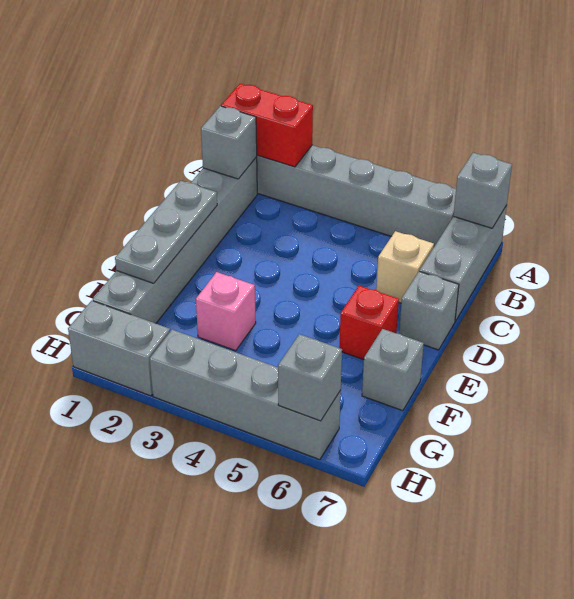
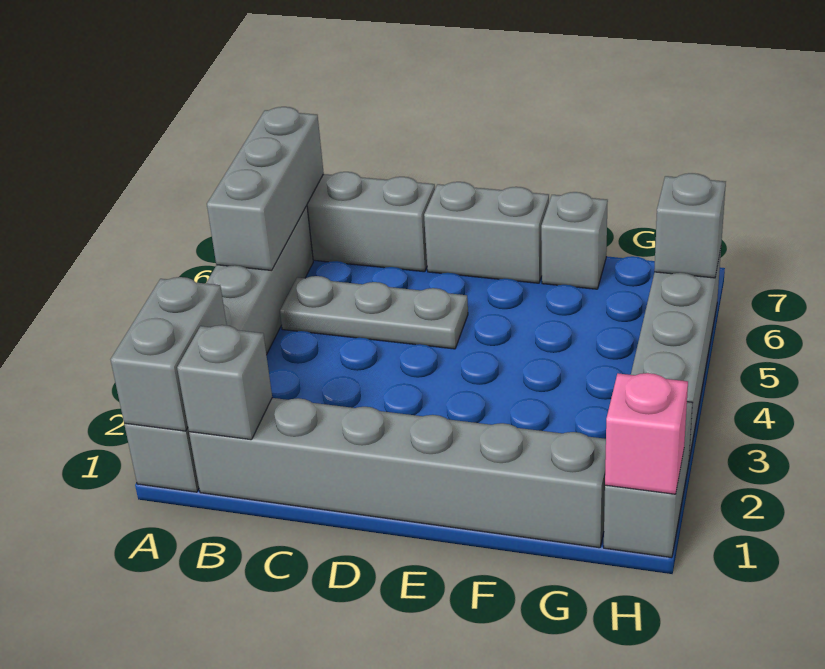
red brick A1:A2 level 2 -> grey brick A1:A2 level 2
grey brick A7 level 2 -> grey brick A5:A7 level 2
tan brick C6 level 1 -> none
grey plate D1:F1 level 2 -> grey plate B5:D5 level 1
grey brick D7 level 1 -> grey brick D7:E7 level 1
red brick E6 level 1 -> none
pink brick F3 level 1 -> pink brick H1 level 2

